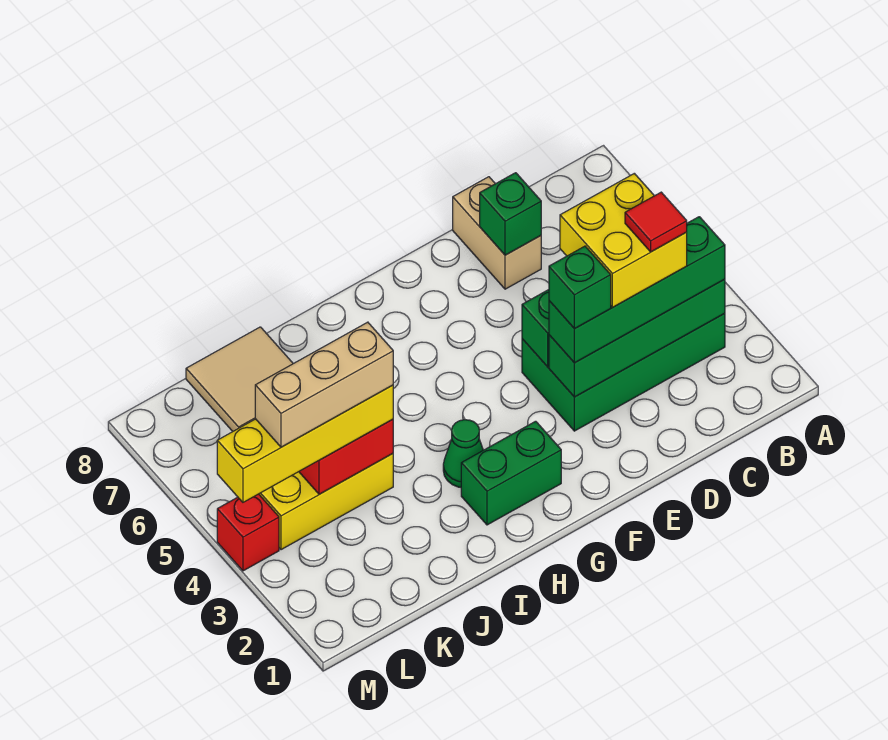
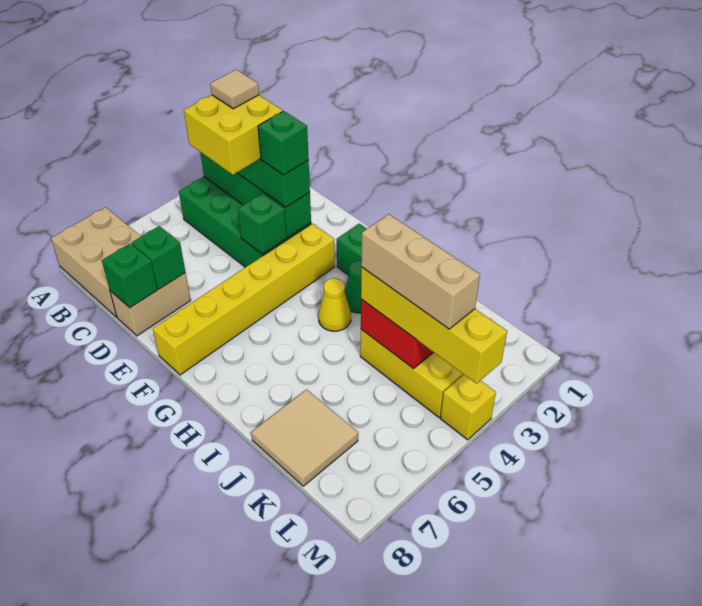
none -> tan brick A7:C8 level 1
red tile C3 level 5 -> tan tile C3 level 5
none -> green brick D8 level 2
none -> yellow brick F3:F8 level 1
none -> yellow cone H4 level 1
red brick M4 level 1 -> yellow brick M4 level 1

